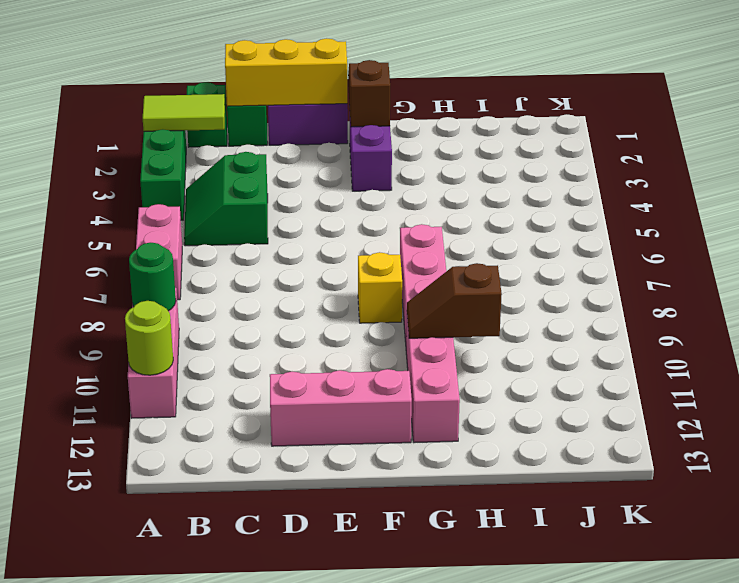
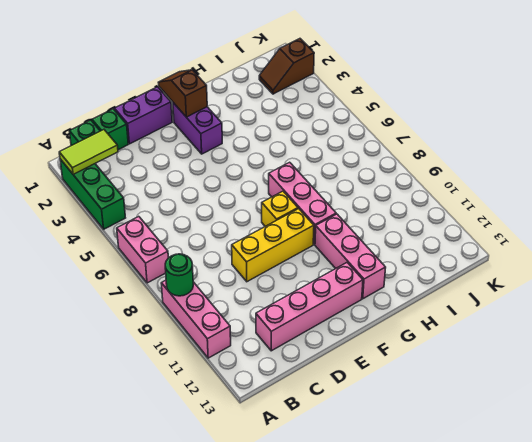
lime round brick A11 level 2 -> none
green slope B4:C5 level 1 top C -> none
yellow brick C1:E1 level 2 -> yellow brick D9:F9 level 1
pink brick D12:F12 level 1 -> pink brick C12:F12 level 1
brown slope G10:H10 level 2 top H -> brown slope J2:K2 level 1 top K

